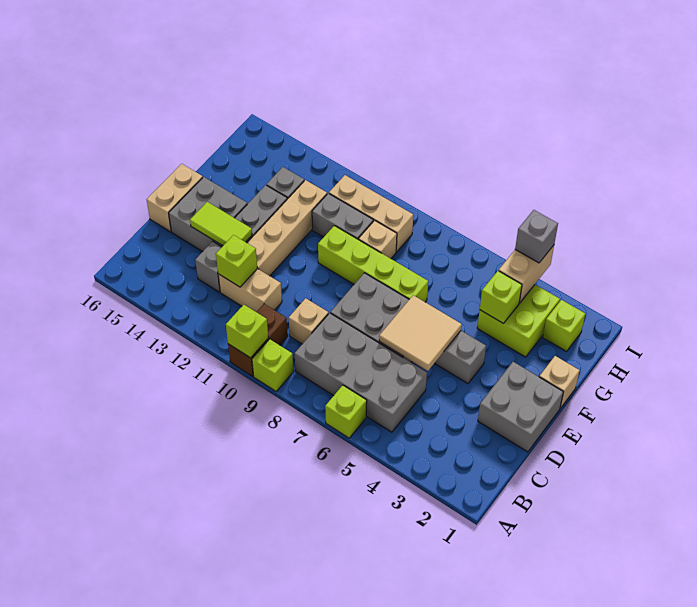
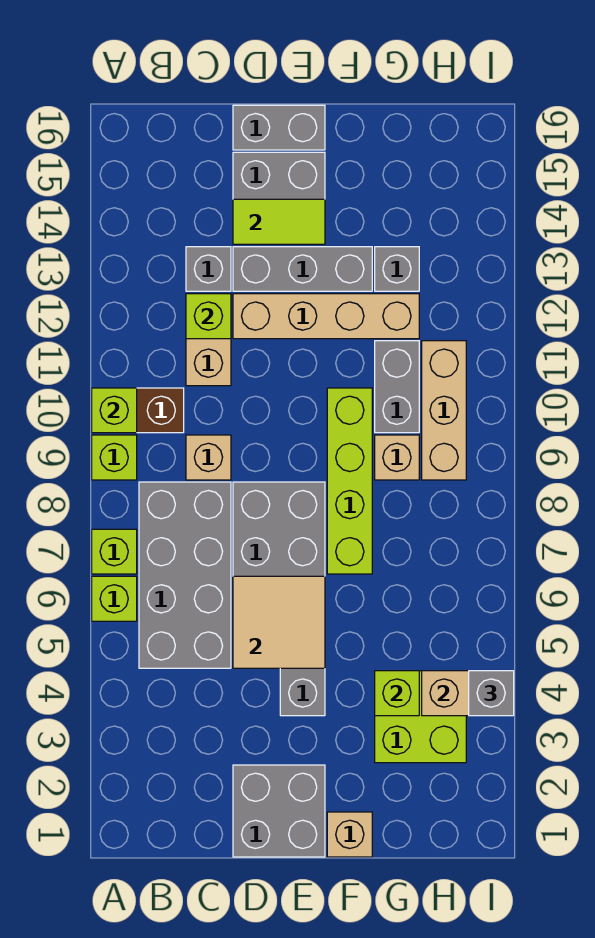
lime tile D13:D14 level 2 -> lime tile D14:E14 level 2
tan brick D16:E16 level 1 -> grey brick D16:E16 level 1
lime brick H2 level 1 -> lime brick A7 level 1

